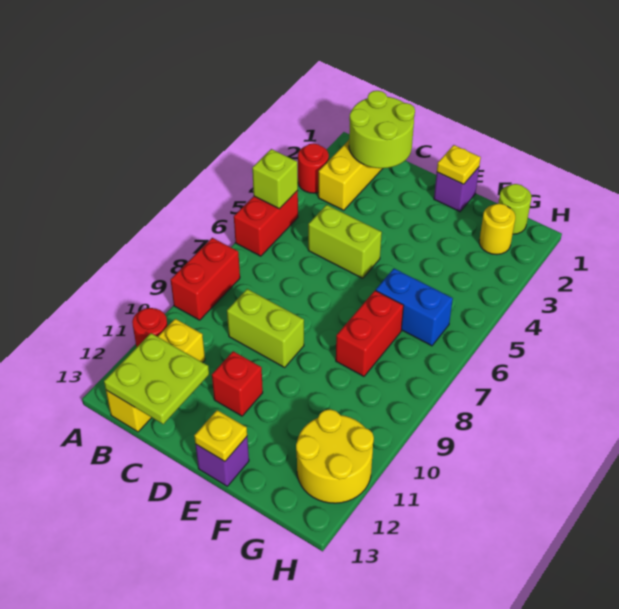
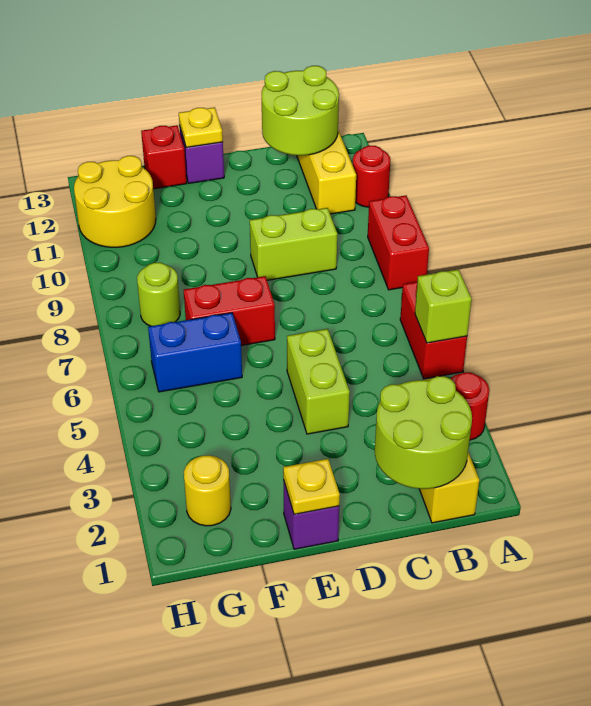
lime plate B12:C13 level 2 -> lime round brick B12:C13 level 2
lime brick C5:D5 level 1 -> lime brick D4:D5 level 1
red brick D11 level 1 -> red brick F13 level 1
red brick F7:F8 level 1 -> red brick E7:F7 level 1
lime round brick G1 level 1 -> lime round brick G8 level 1

